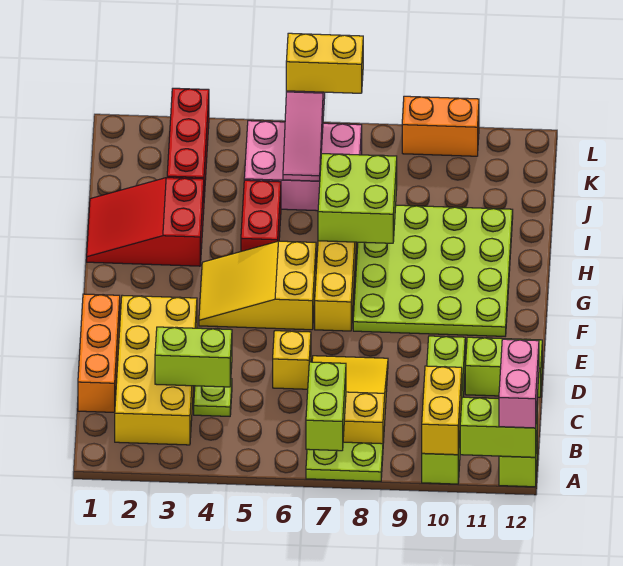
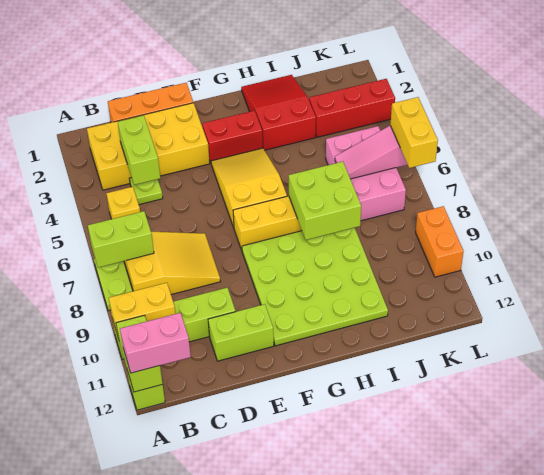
yellow brick D6 level 1 -> yellow brick B5 level 1
lime brick D11:D12 level 1 -> lime brick D11:E11 level 1
red brick H5:I5 level 1 -> red brick F3:G3 level 1

